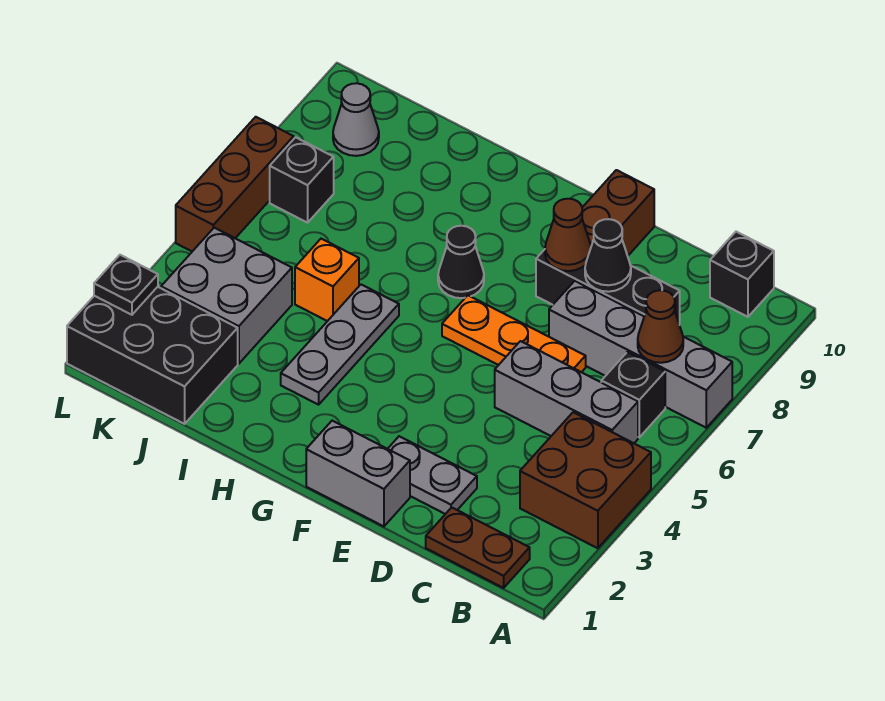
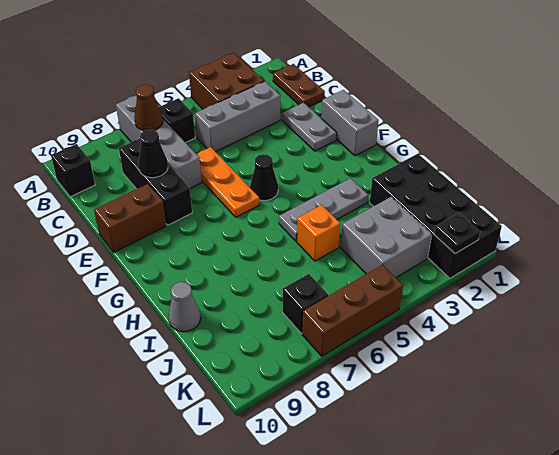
grey brick B5:D5 level 1 -> grey brick C3:C5 level 1
brown cone E8 level 2 -> none
black cone G7 level 1 -> black cone F5 level 1
black brick J1:L2 level 1 -> black brick I1:L2 level 1
grey cone K9 level 1 -> grey cone I10 level 1

